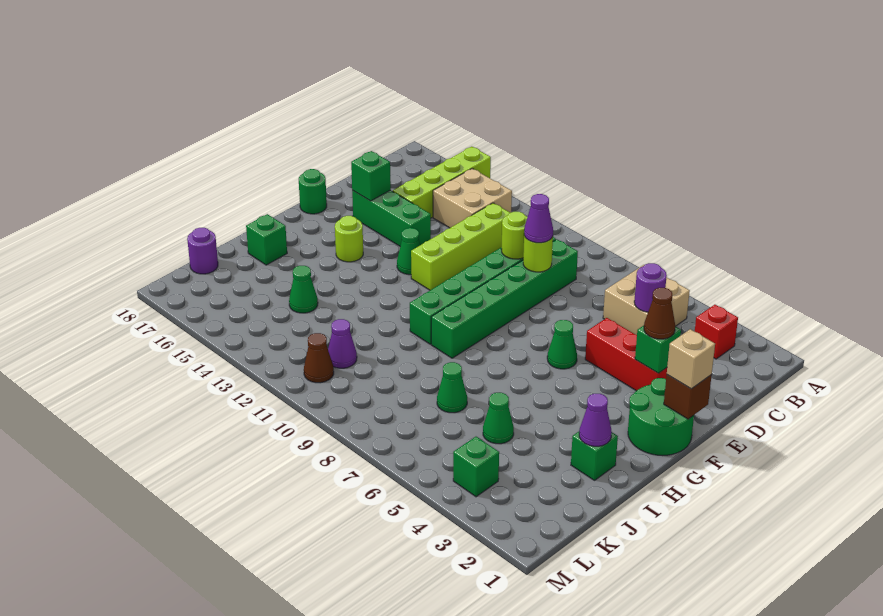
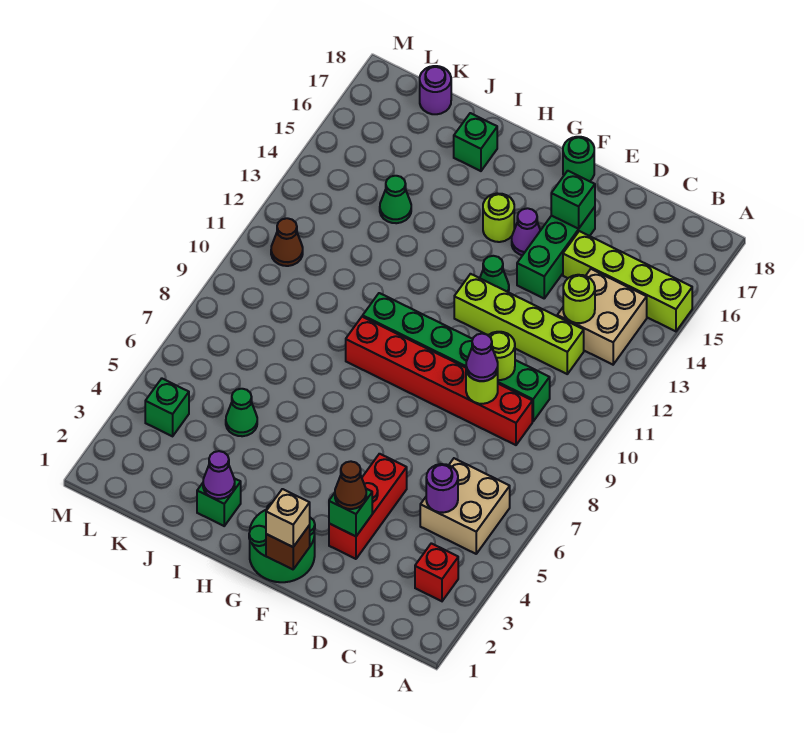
green brick C9:H9 level 1 -> red brick C9:H9 level 1
none -> lime round brick C13 level 2
green cone F6 level 1 -> none
green cone J7 level 1 -> none
purple cone K11 level 1 -> purple cone F15 level 1

